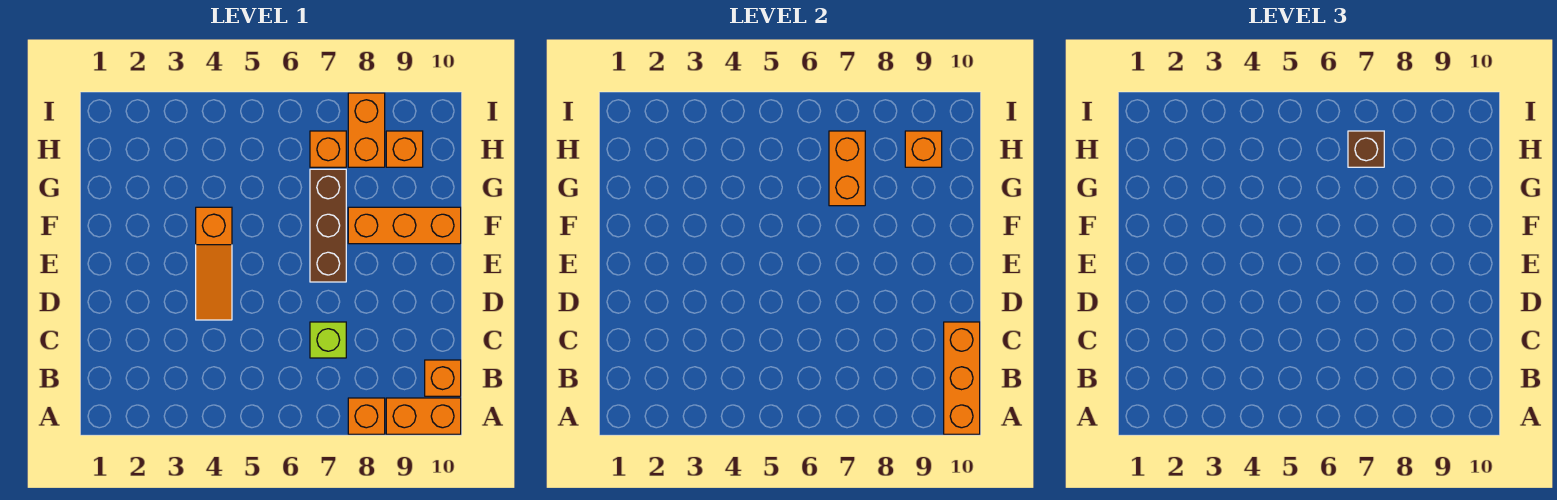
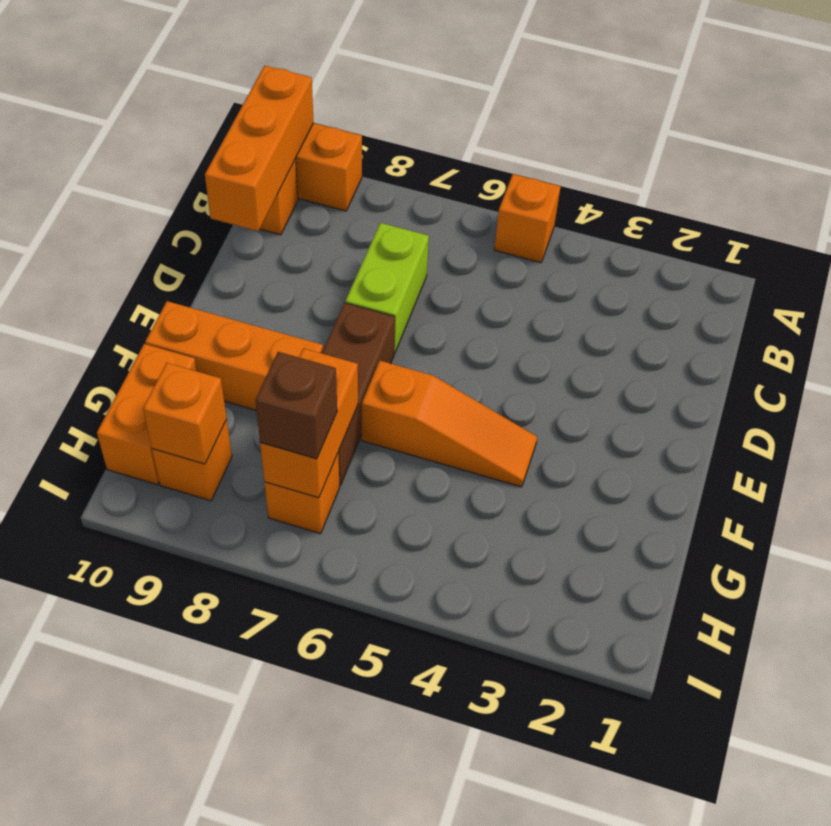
orange brick A8 level 1 -> orange brick A5 level 1
lime brick C7 level 1 -> lime brick C7:D7 level 1
orange slope D4:F4 level 1 top F -> orange slope F4:F6 level 1 top 6
orange brick H8:I8 level 1 -> orange brick G10:H10 level 1

